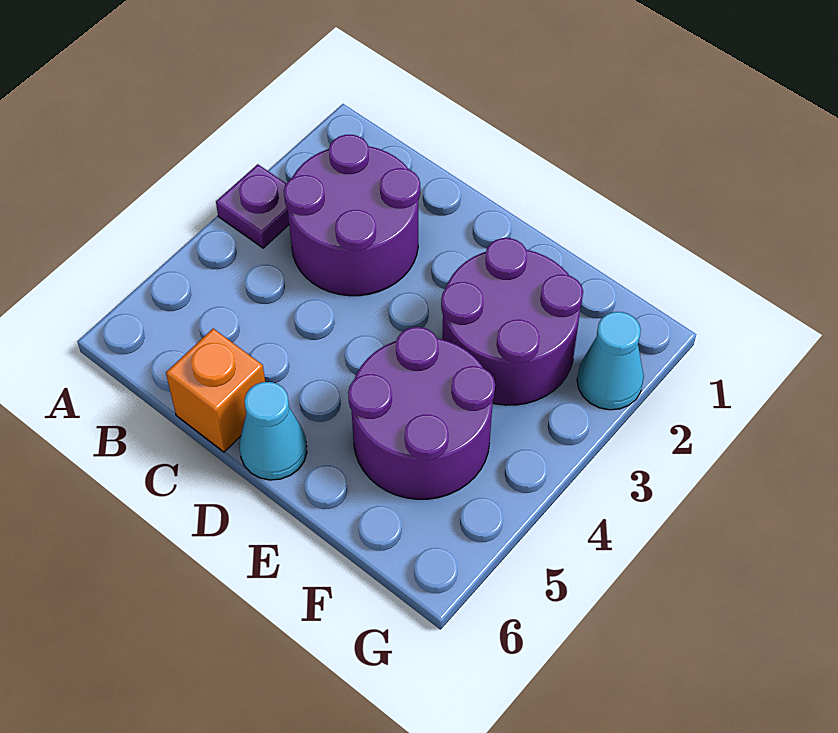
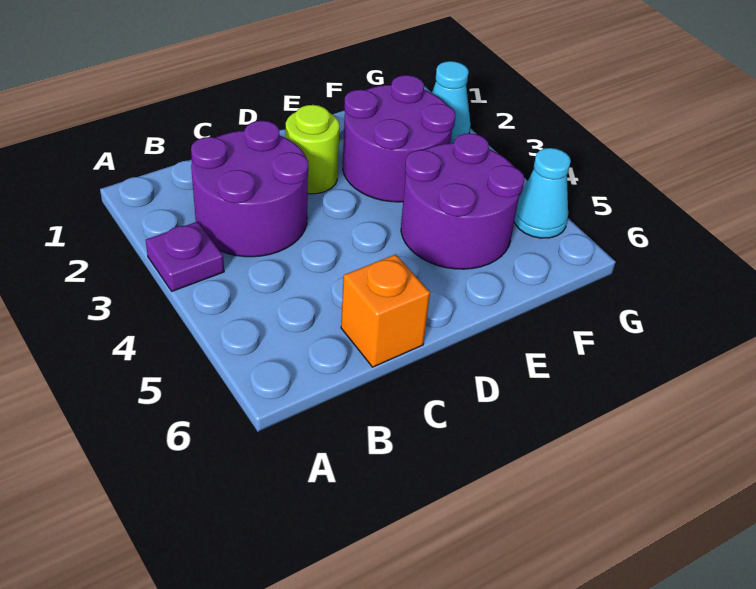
none -> lime round brick D2 level 1
cyan cone D6 level 1 -> cyan cone G5 level 1

